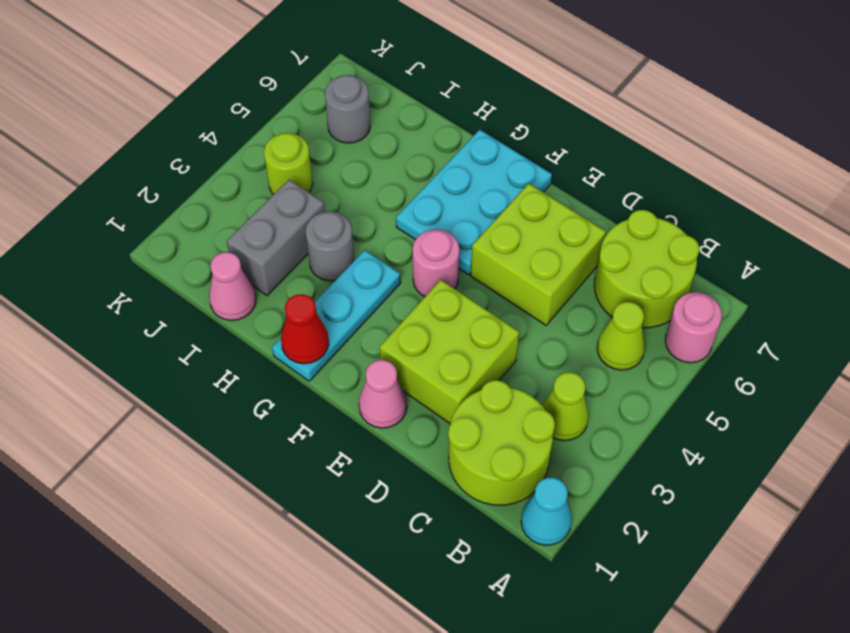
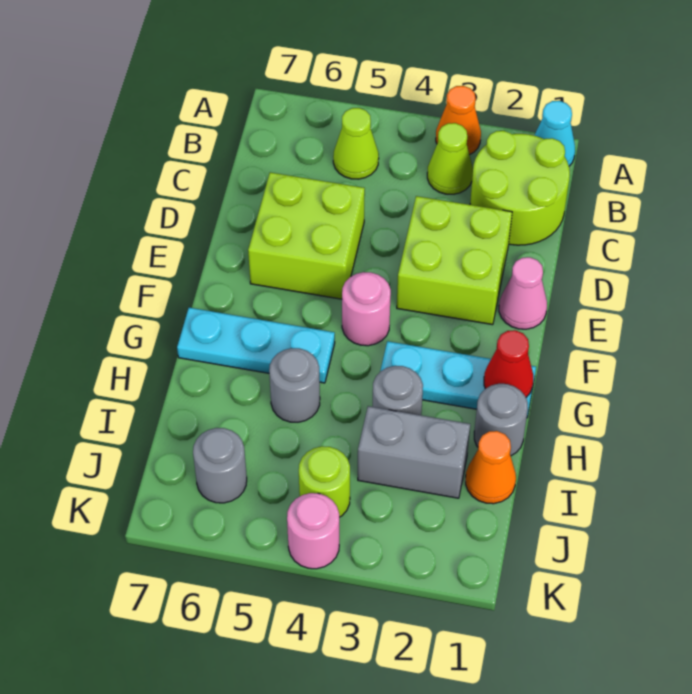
none -> orange cone A3 level 1
pink round brick A6 level 1 -> pink round brick K4 level 1
lime round brick B6:C7 level 1 -> none
cyan plate F5:G7 level 1 -> cyan plate G5:G7 level 1
none -> grey round brick H1 level 1
none -> grey round brick H5 level 1
pink cone I1 level 1 -> orange cone I1 level 1

